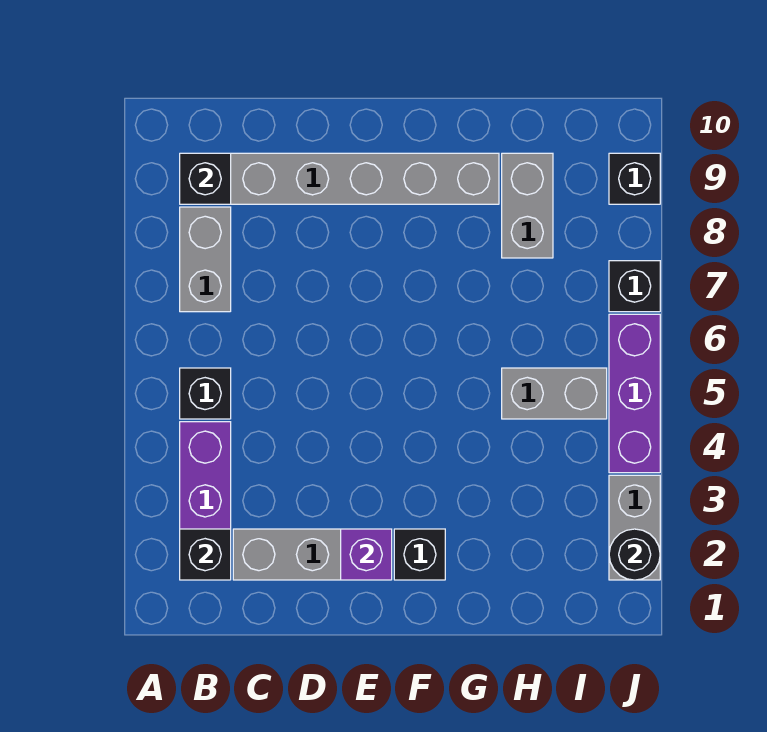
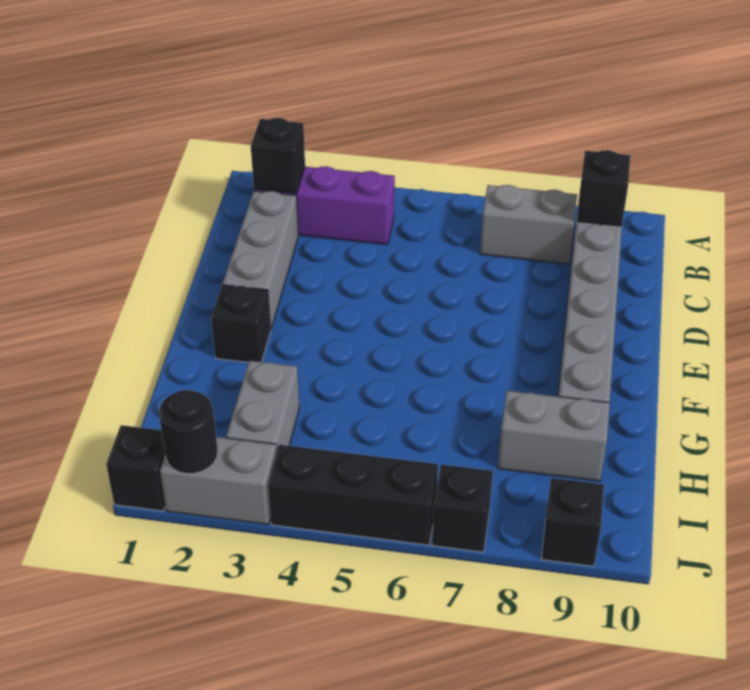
black brick B5 level 1 -> black brick J1 level 1
purple brick E2 level 2 -> none
grey brick H5:I5 level 1 -> grey brick H3:I3 level 1
purple brick J4:J6 level 1 -> black brick J4:J6 level 1

